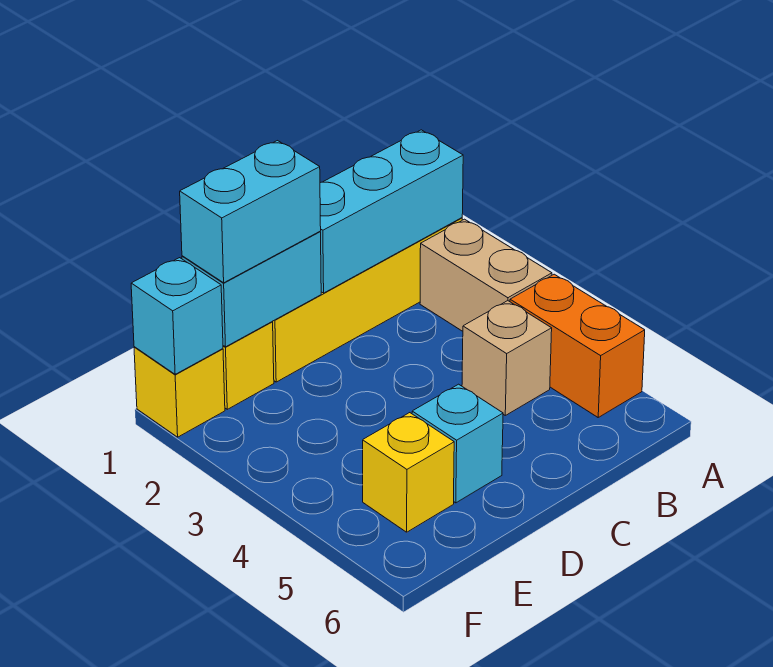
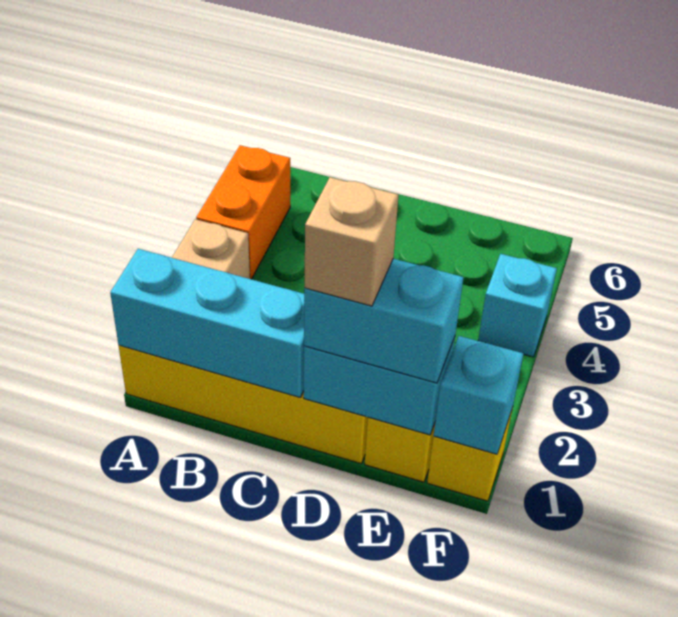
tan brick B4 level 1 -> tan brick D1 level 4
cyan brick D5 level 1 -> cyan brick F4 level 1
yellow brick E5 level 1 -> none

